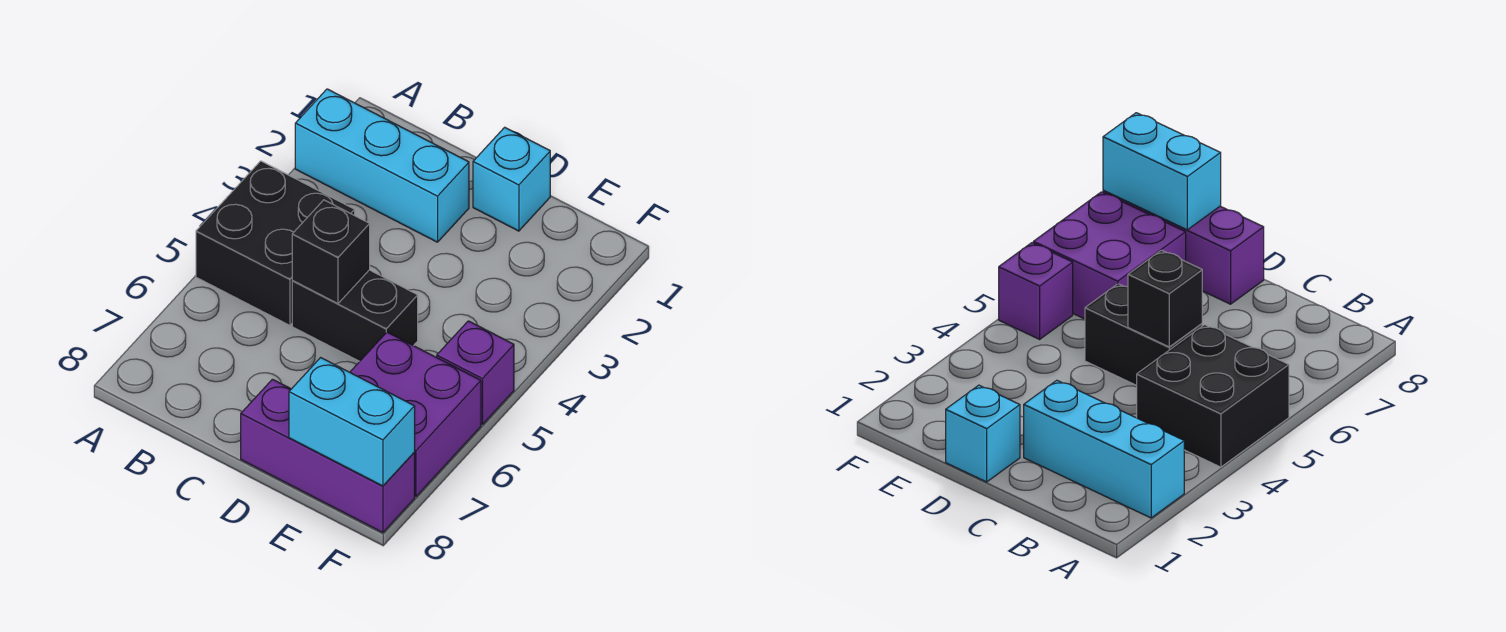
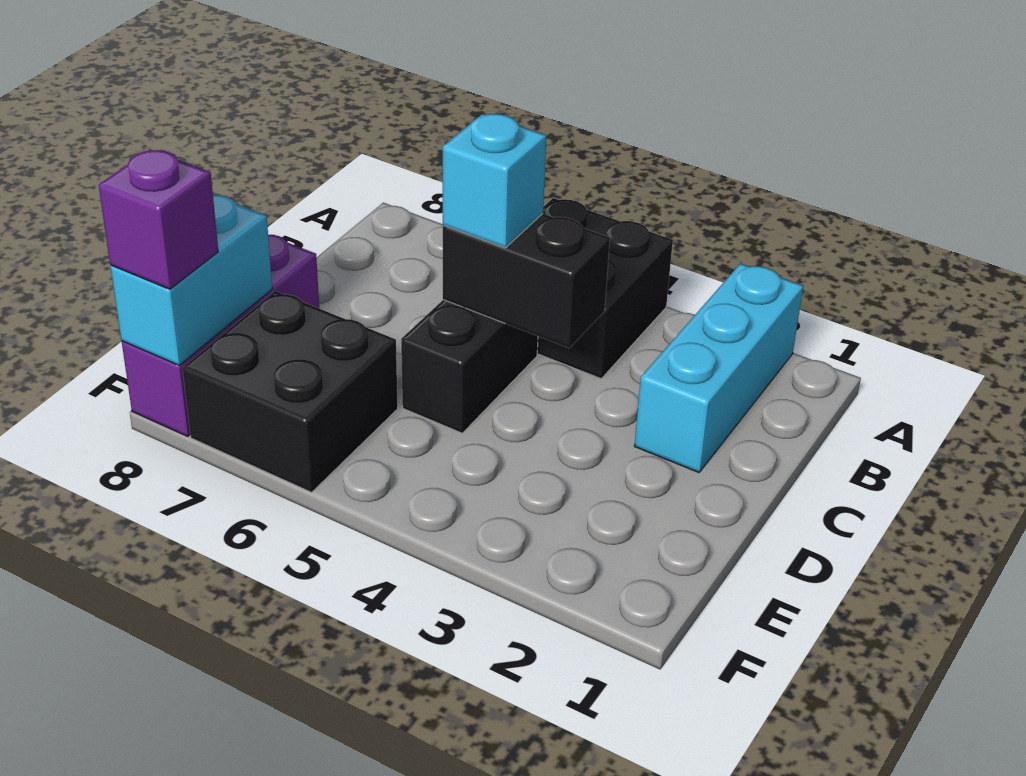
black brick C5 level 2 -> black brick C4:C5 level 2
cyan brick D1 level 1 -> cyan brick C5 level 3
purple brick E6:F7 level 1 -> black brick E6:F7 level 1
purple brick F5 level 1 -> purple brick F8 level 3

